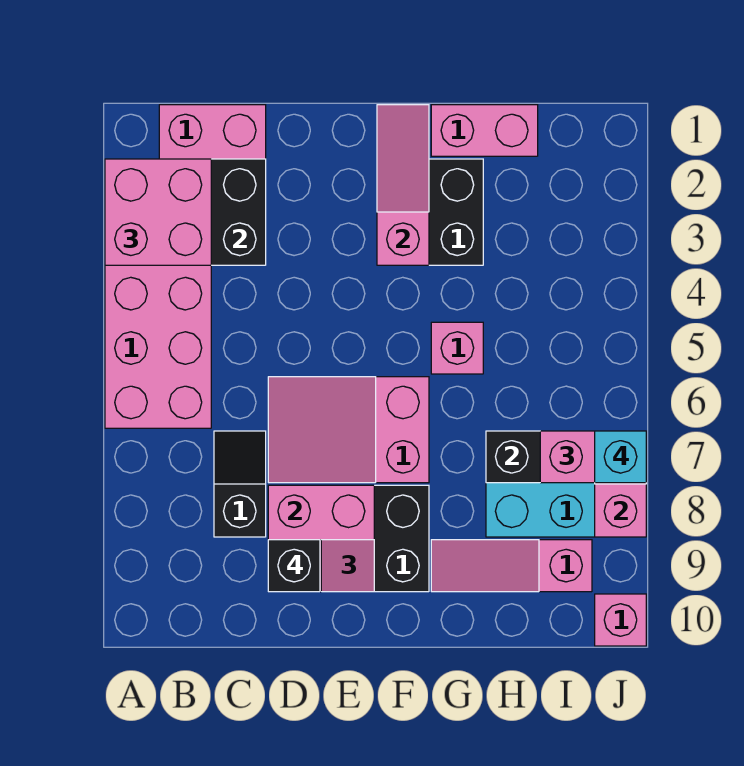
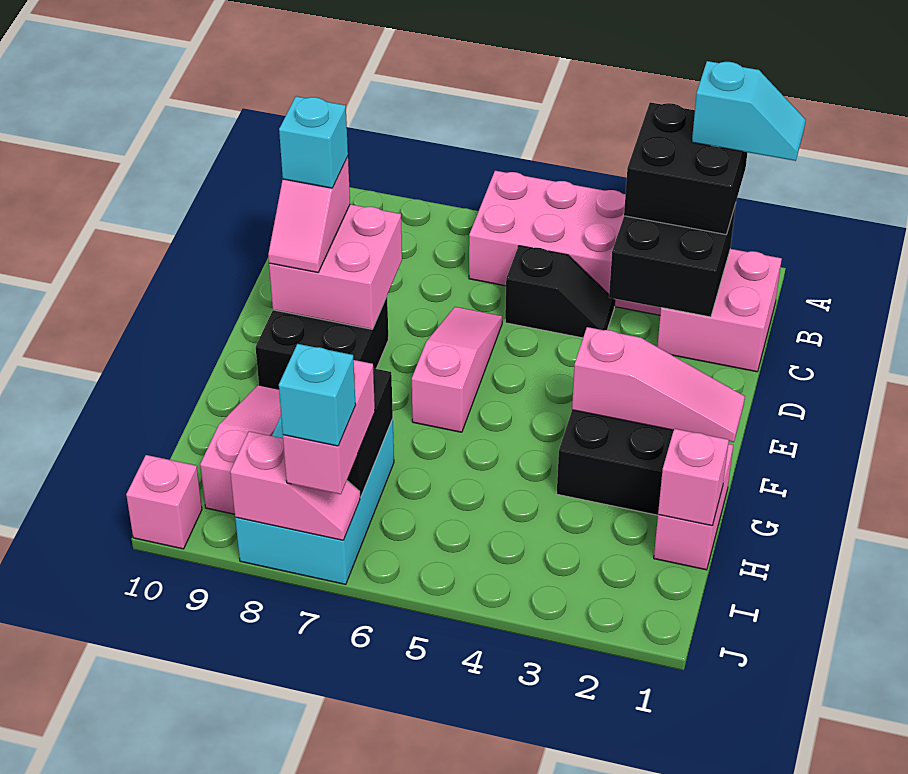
none -> cyan slope A1:A2 level 4 top 2
pink brick A2:B3 level 3 -> black brick A2:B3 level 3
black slope C7:C8 level 1 top 8 -> black slope C4:C5 level 1 top 5
pink slope D6:F7 level 1 top F -> pink slope D6:F6 level 1 top F
black brick D9 level 4 -> cyan brick D9 level 4
pink brick G5 level 1 -> pink brick H1 level 2

